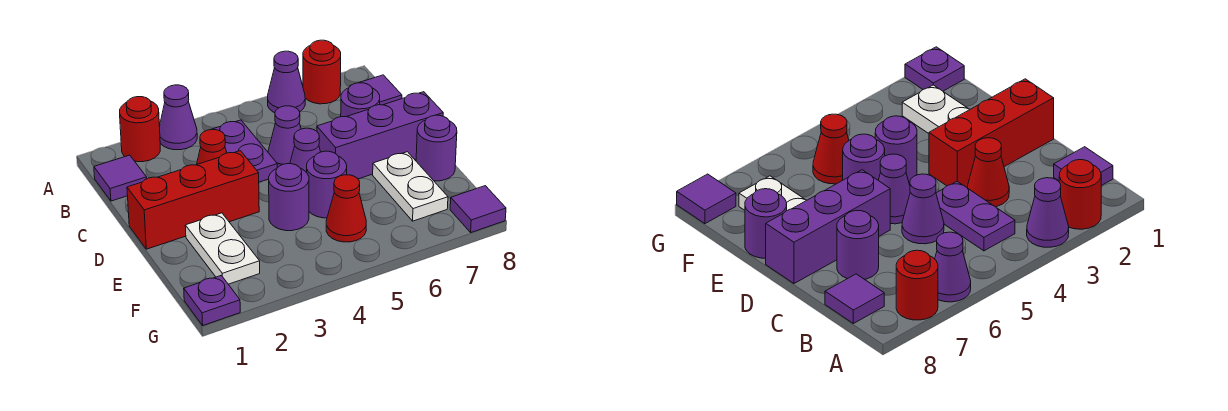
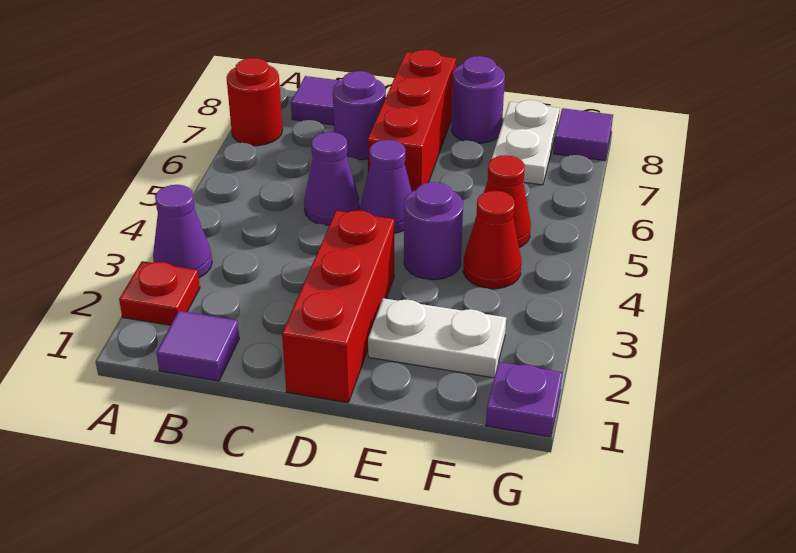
red round brick A2 level 1 -> red plate A2 level 1
purple cone A6 level 1 -> none
purple plate B4:C4 level 1 -> none
red cone C3 level 1 -> red cone F4 level 1
purple brick D6:D8 level 1 -> red brick D6:D8 level 1
purple round brick E5 level 1 -> none
white plate E7:F7 level 1 -> white plate F7:F8 level 1

